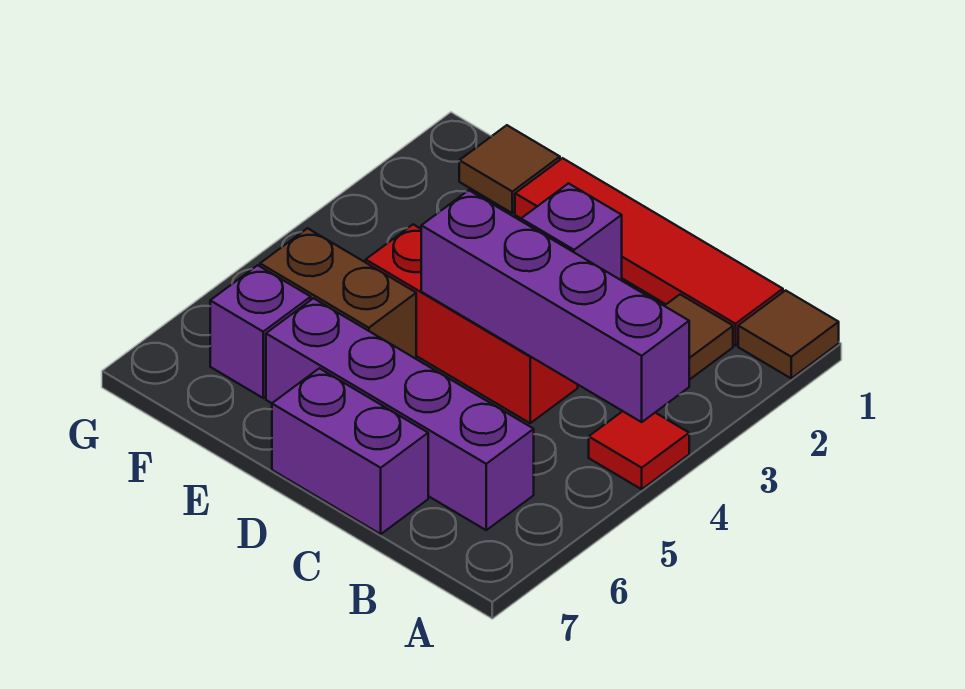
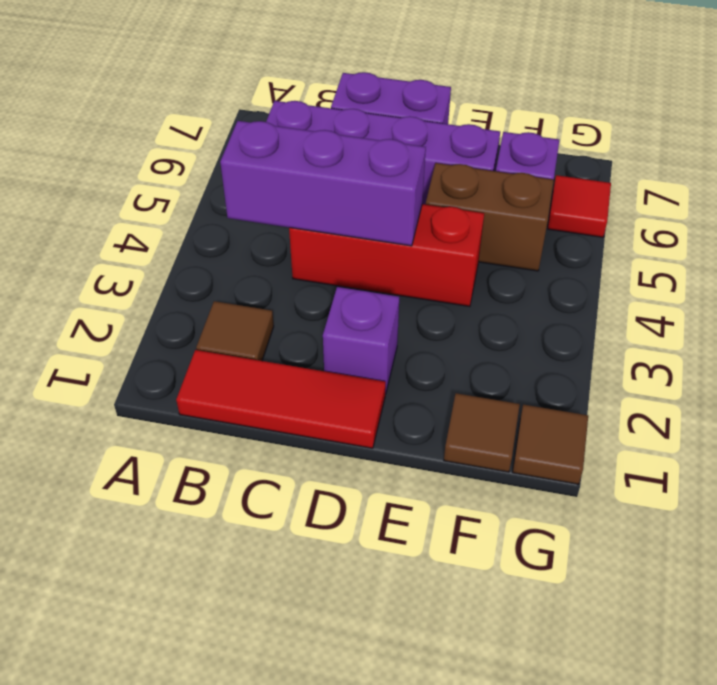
brown tile A1 level 1 -> brown tile G1 level 1
red tile A4 level 1 -> red tile G6 level 1
purple brick A4:D4 level 2 -> purple brick B4:D4 level 2
red tile B1:E1 level 1 -> red tile B1:D1 level 1

